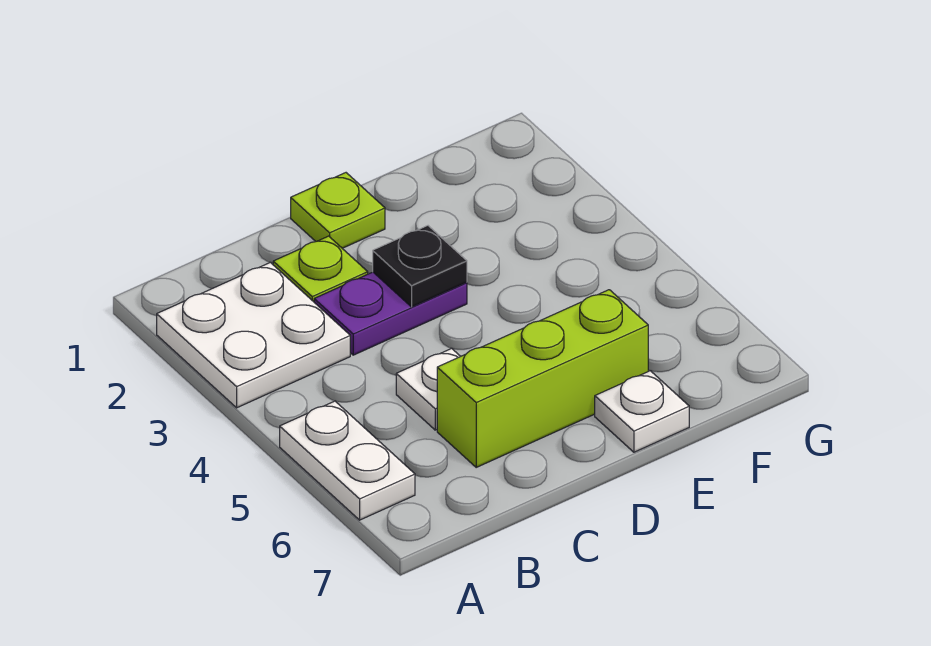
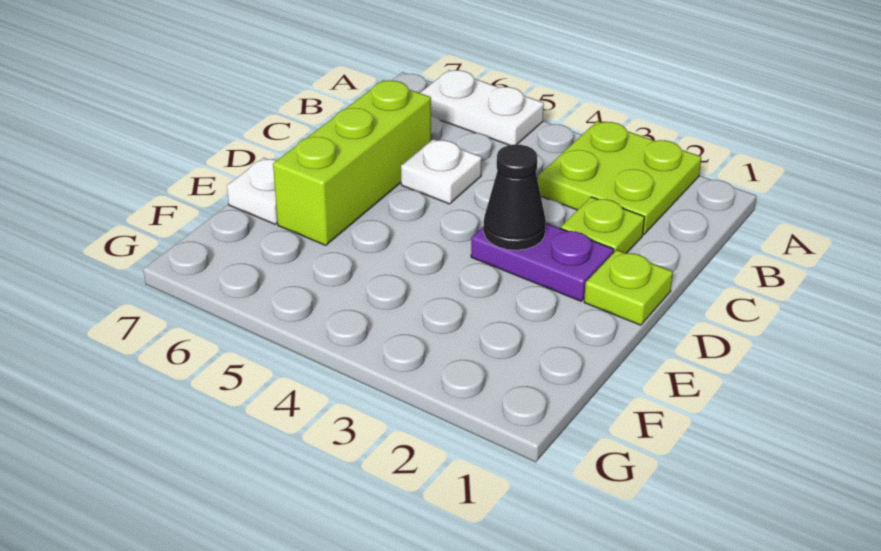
white plate A2:B3 level 1 -> lime plate A2:B3 level 1
purple plate C3:D3 level 1 -> purple plate D2:D3 level 1
black plate D3 level 2 -> black cone D3 level 2

